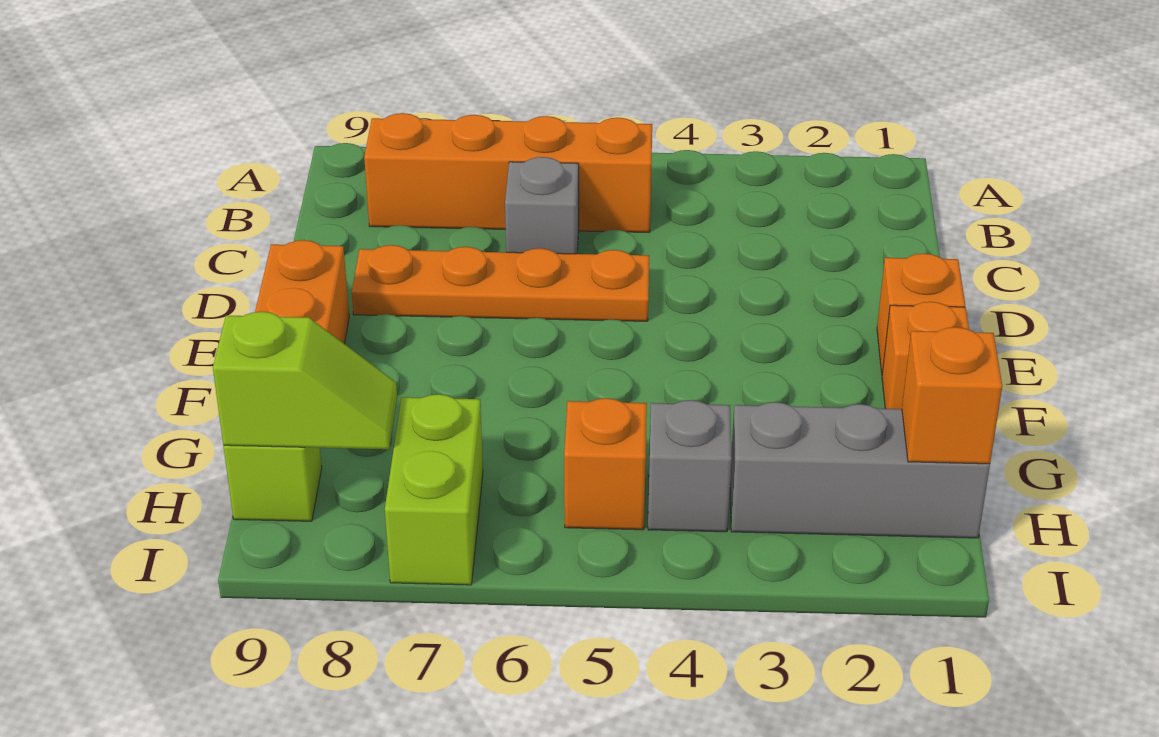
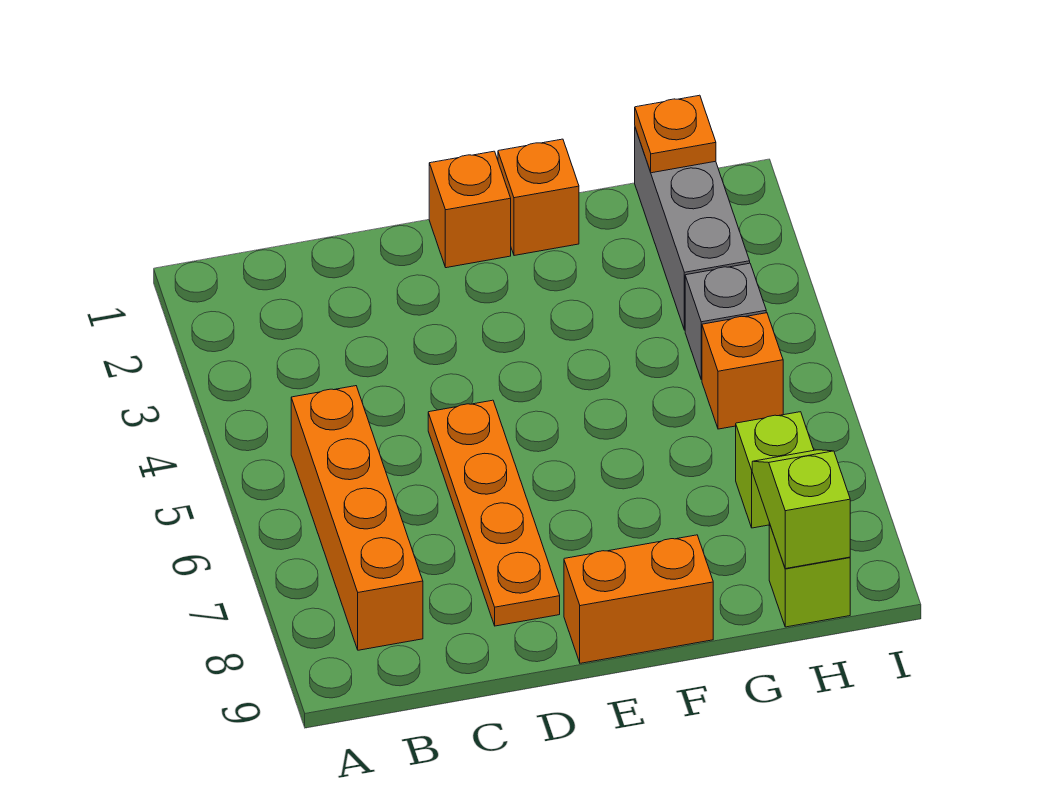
grey brick C6 level 1 -> none
orange brick H1 level 2 -> orange plate H1 level 2
lime brick H7:I7 level 1 -> lime brick H7 level 1

